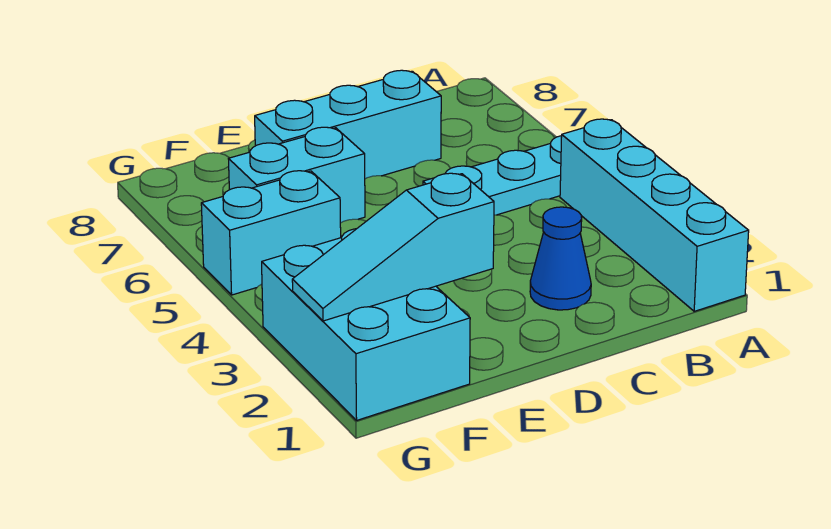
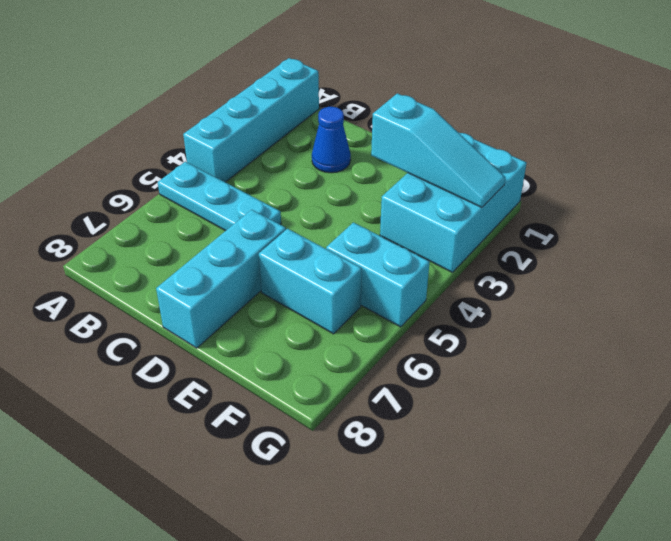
cyan brick C7:E7 level 1 -> cyan brick D6:D8 level 1

